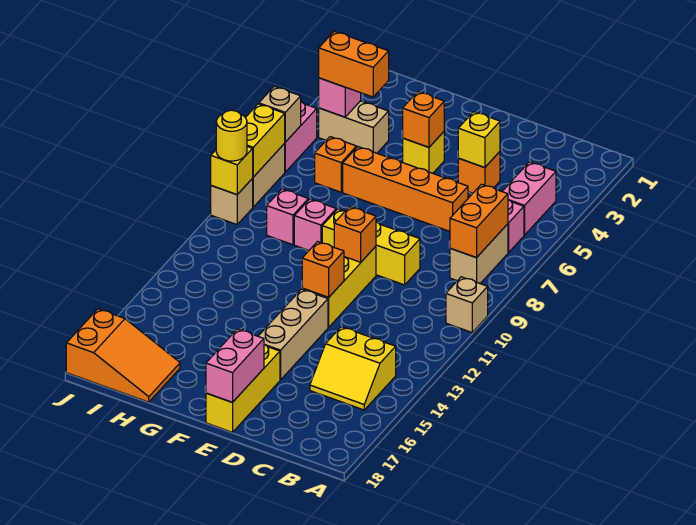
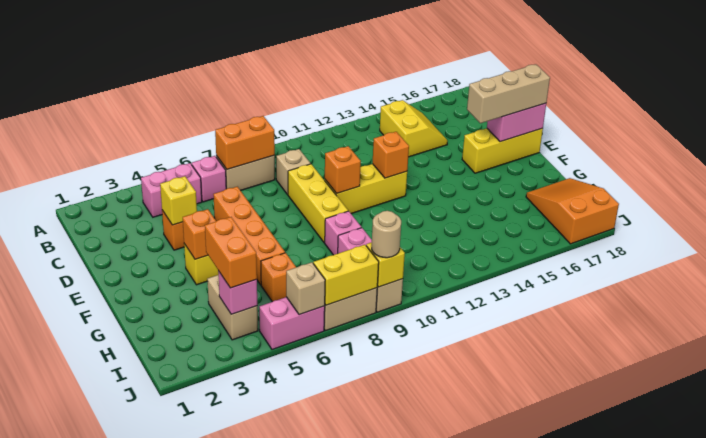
tan brick A10 level 1 -> tan brick C9 level 1
tan brick E13:E15 level 1 -> tan brick E16:E18 level 3
yellow round brick J9 level 3 -> tan round brick J9 level 3

